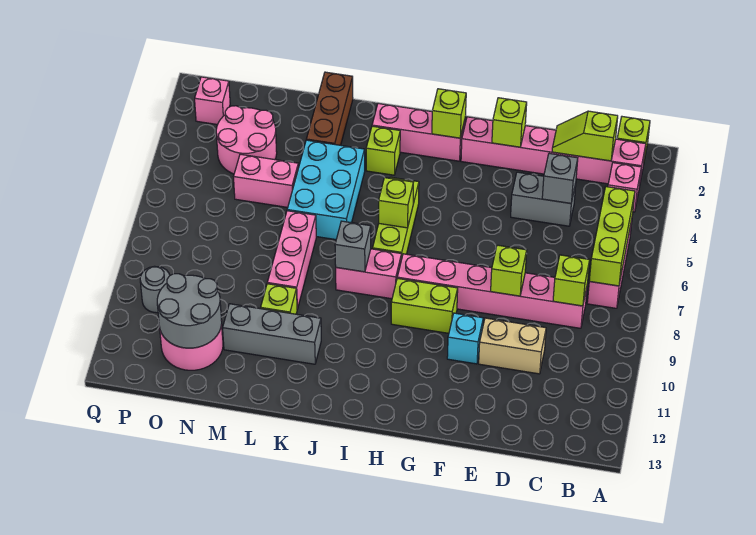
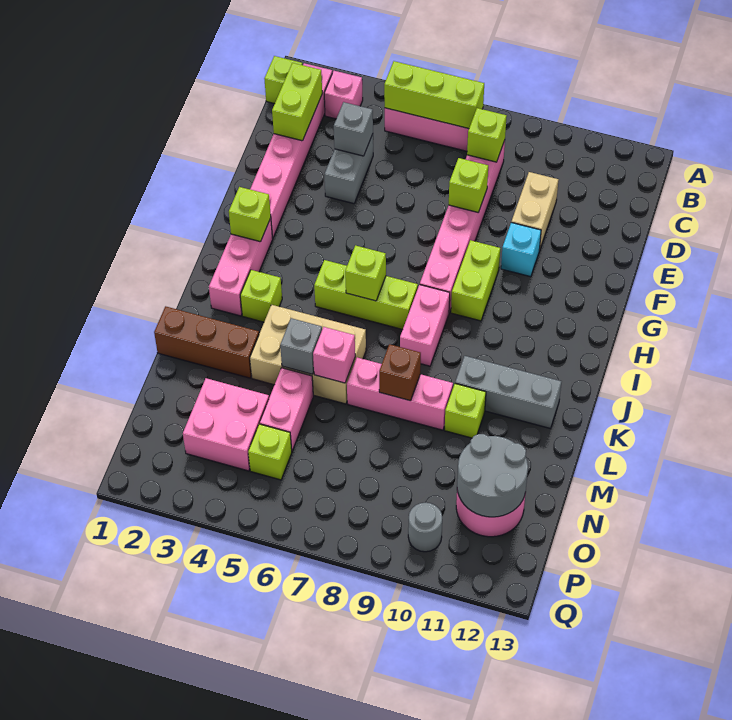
lime slope C2:D2 level 2 top C -> lime brick C2:D2 level 2
lime brick F2 level 2 -> lime brick O5 level 1
grey brick J8 level 2 -> grey brick L5 level 2
cyan brick K4:L6 level 1 -> tan brick K4:L6 level 1
grey brick K11:M11 level 1 -> grey brick K10:K12 level 1
none -> brown brick L8 level 2
pink round brick N3:O4 level 1 -> pink brick N3:O4 level 1
pink brick P2 level 1 -> pink brick L6 level 2

